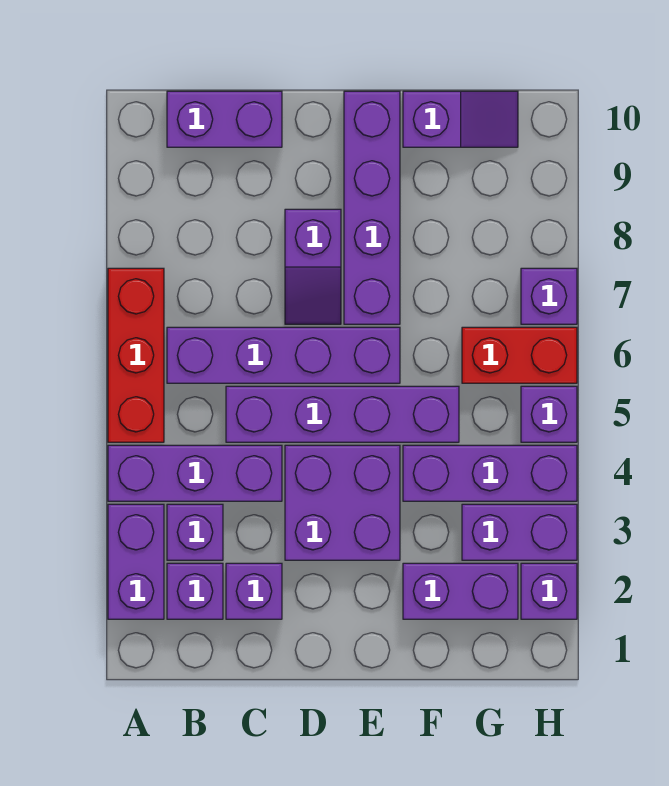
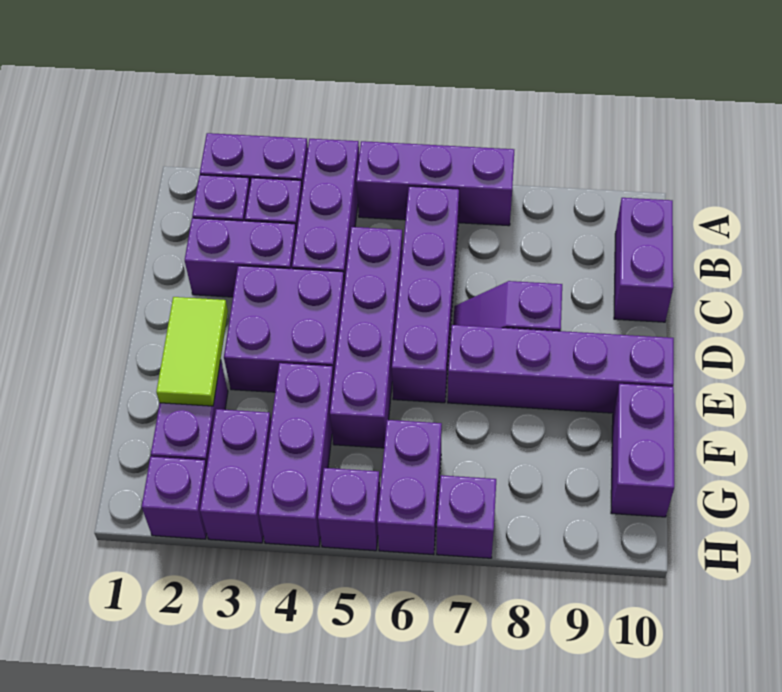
red brick A5:A7 level 1 -> purple brick A5:A7 level 1
purple brick C2 level 1 -> purple brick C2:C3 level 1
none -> lime tile E2:F2 level 2
purple slope F10:G10 level 1 top F -> purple brick F10:G10 level 1
red brick G6:H6 level 1 -> purple brick G6:H6 level 1

